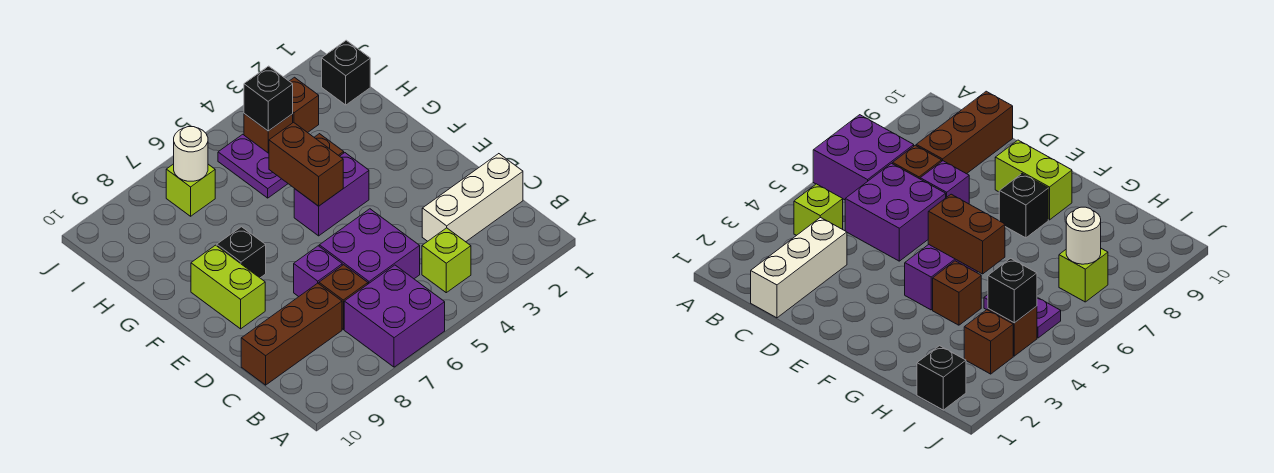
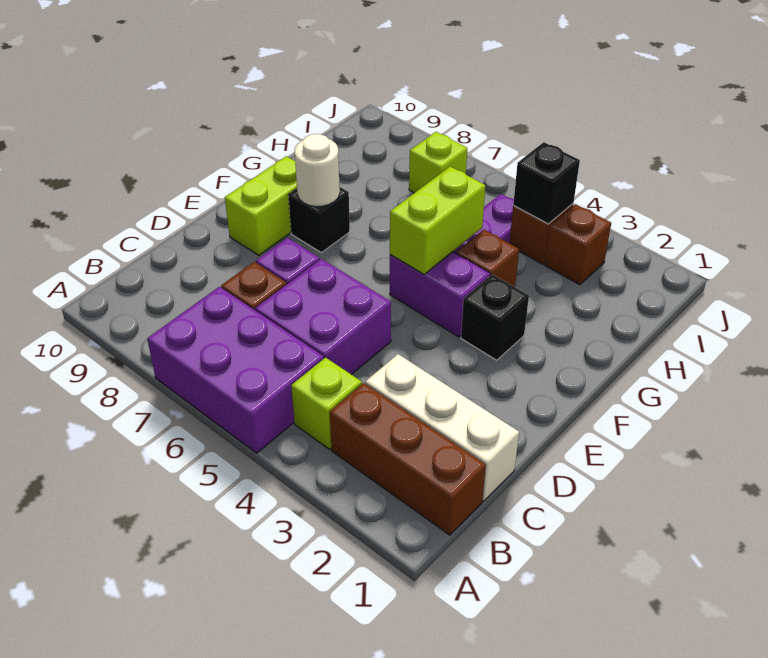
purple brick A6:B7 level 1 -> purple brick A5:B7 level 1
brown brick C8:C10 level 1 -> brown brick B1:B3 level 1
brown brick F5:G5 level 2 -> lime brick F5:G5 level 2
black brick I1 level 1 -> black brick F3 level 1
white round brick I7 level 2 -> white round brick F8 level 2

